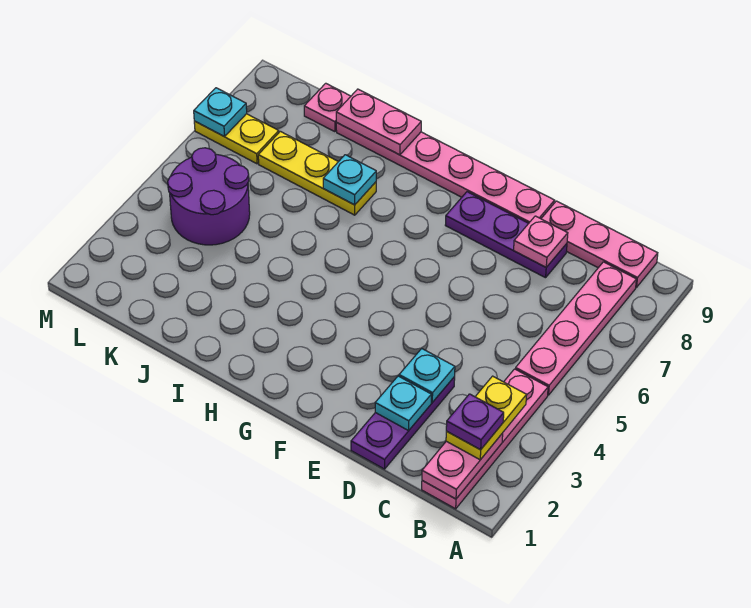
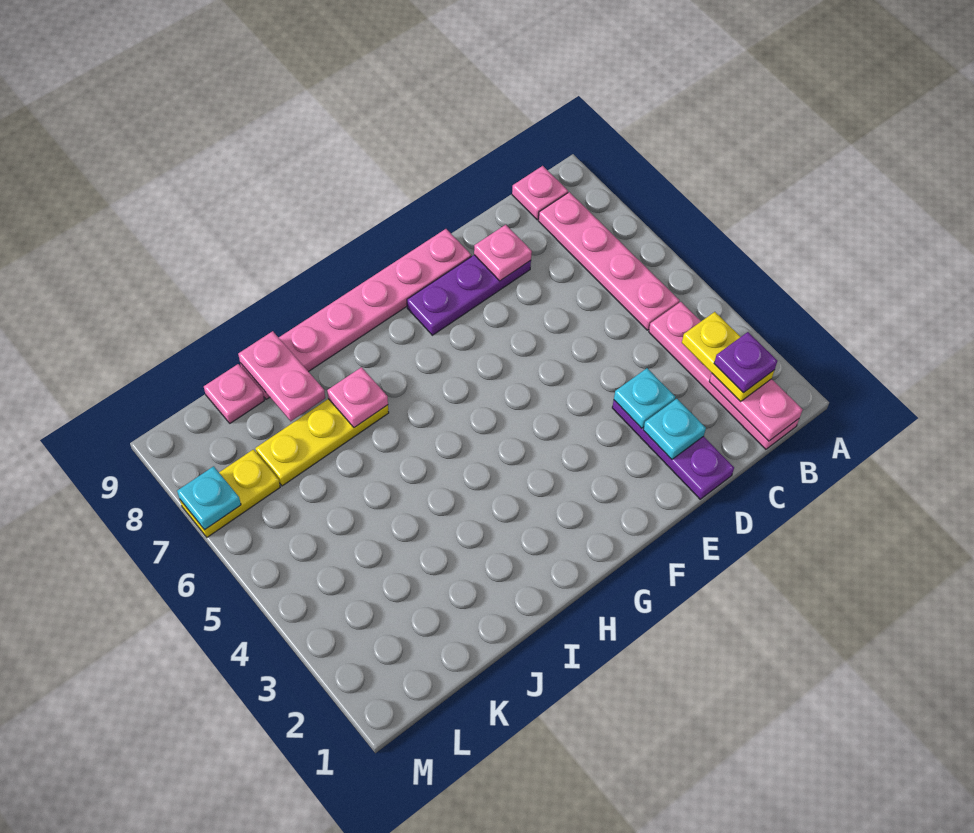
pink plate B9:D9 level 1 -> pink plate B9 level 1
cyan plate I7 level 2 -> pink plate I7 level 2
pink plate I9:J9 level 2 -> pink plate J8:J9 level 2
purple round brick K4:L5 level 1 -> none

